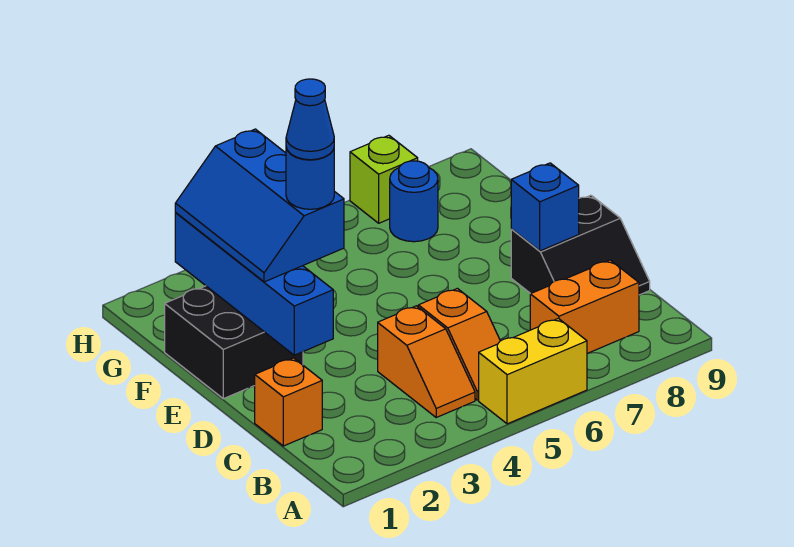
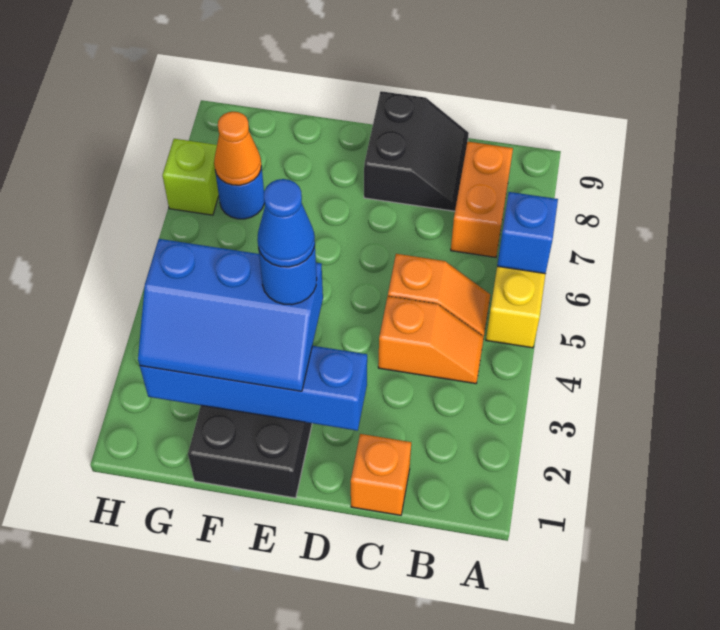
blue brick D8 level 2 -> blue brick A6 level 2
none -> orange cone G7 level 2

